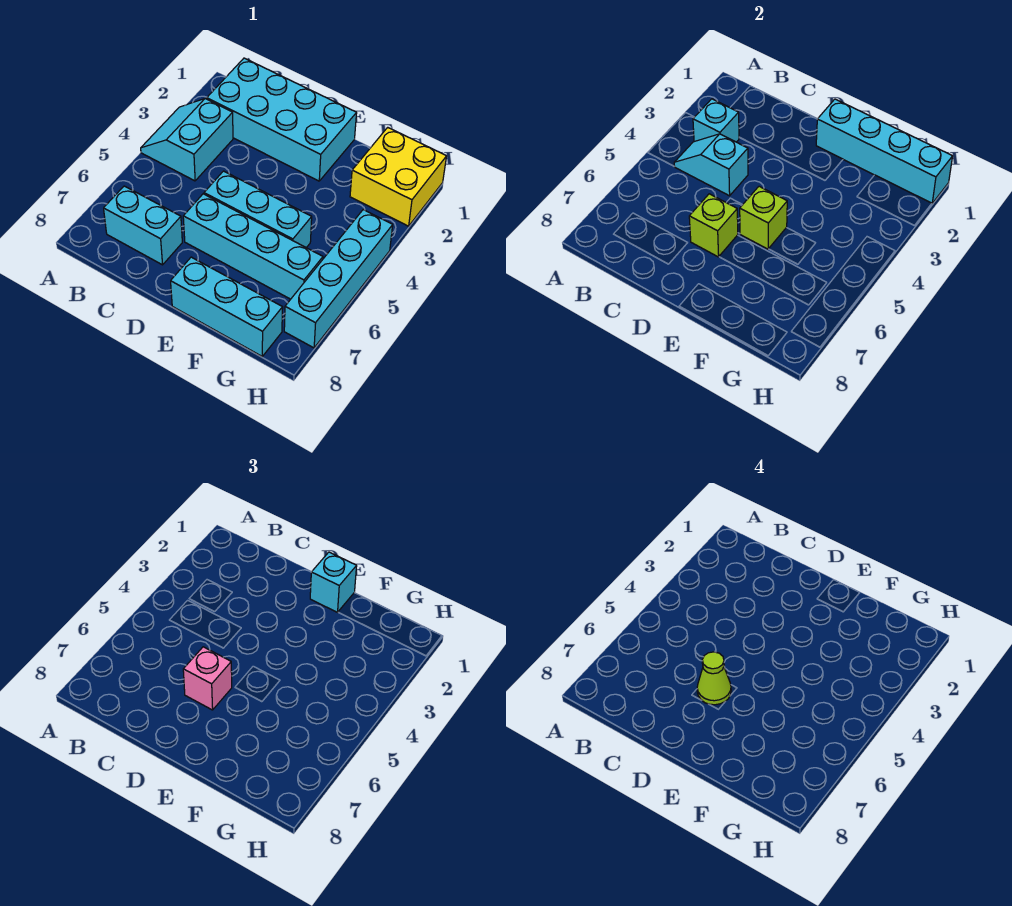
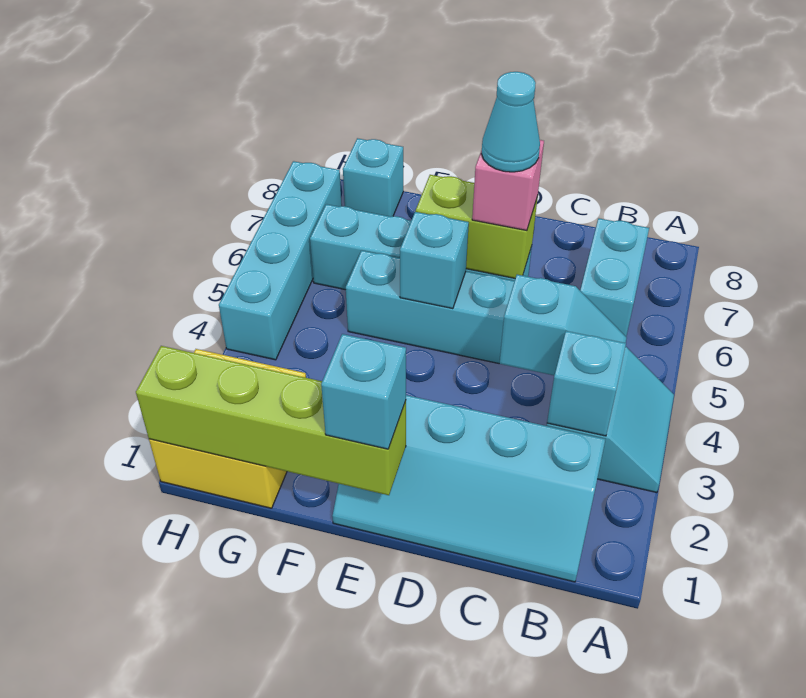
cyan brick B1:E2 level 1 -> cyan slope B1:E2 level 1 top 2
cyan brick B7:C7 level 1 -> cyan brick B6:B7 level 1
lime brick D6 level 2 -> lime brick D6:E6 level 2
lime cone D6 level 4 -> cyan cone D6 level 4
cyan brick E1:H1 level 2 -> lime brick E1:H1 level 2
lime brick E5 level 2 -> cyan brick E5 level 2
cyan brick E8:G8 level 1 -> cyan brick G8 level 1

